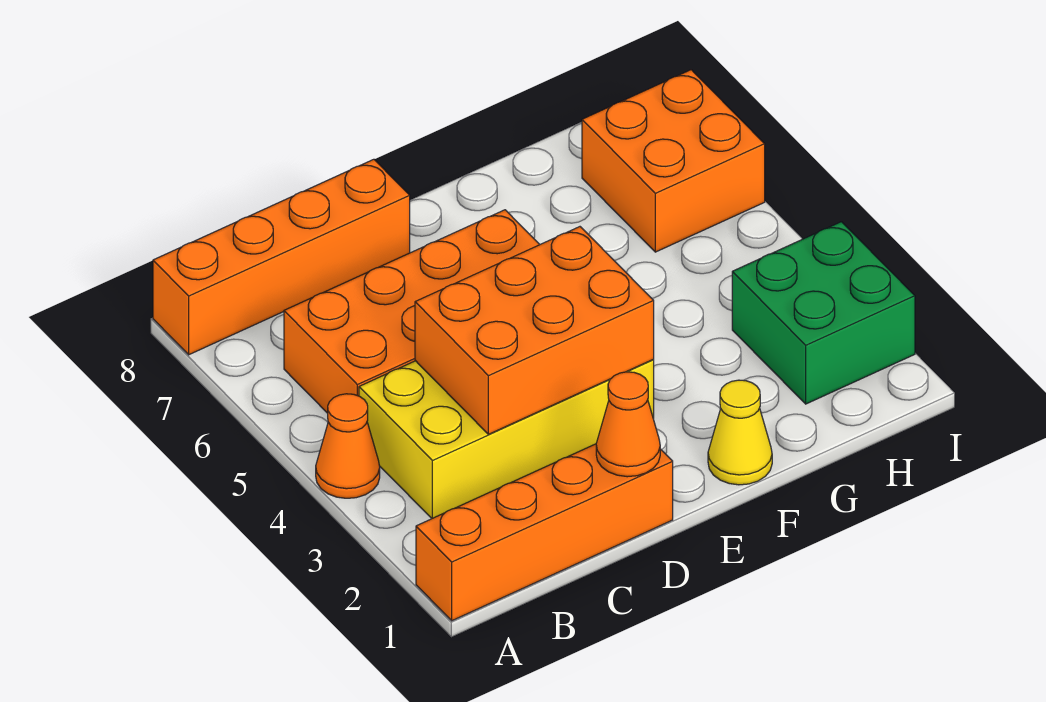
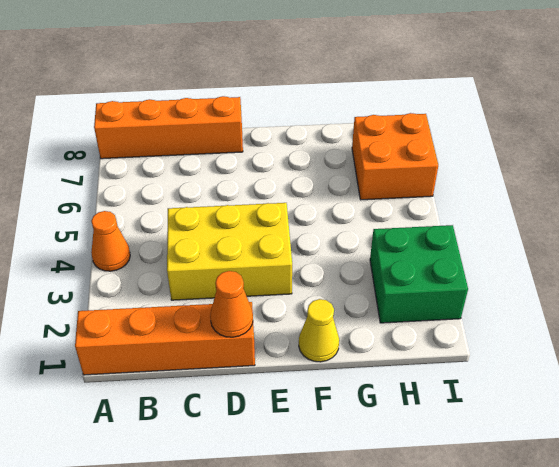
yellow brick B3:E4 level 1 -> yellow brick C3:E4 level 1
orange brick B5:E6 level 1 -> none
orange brick C3:E4 level 2 -> none

